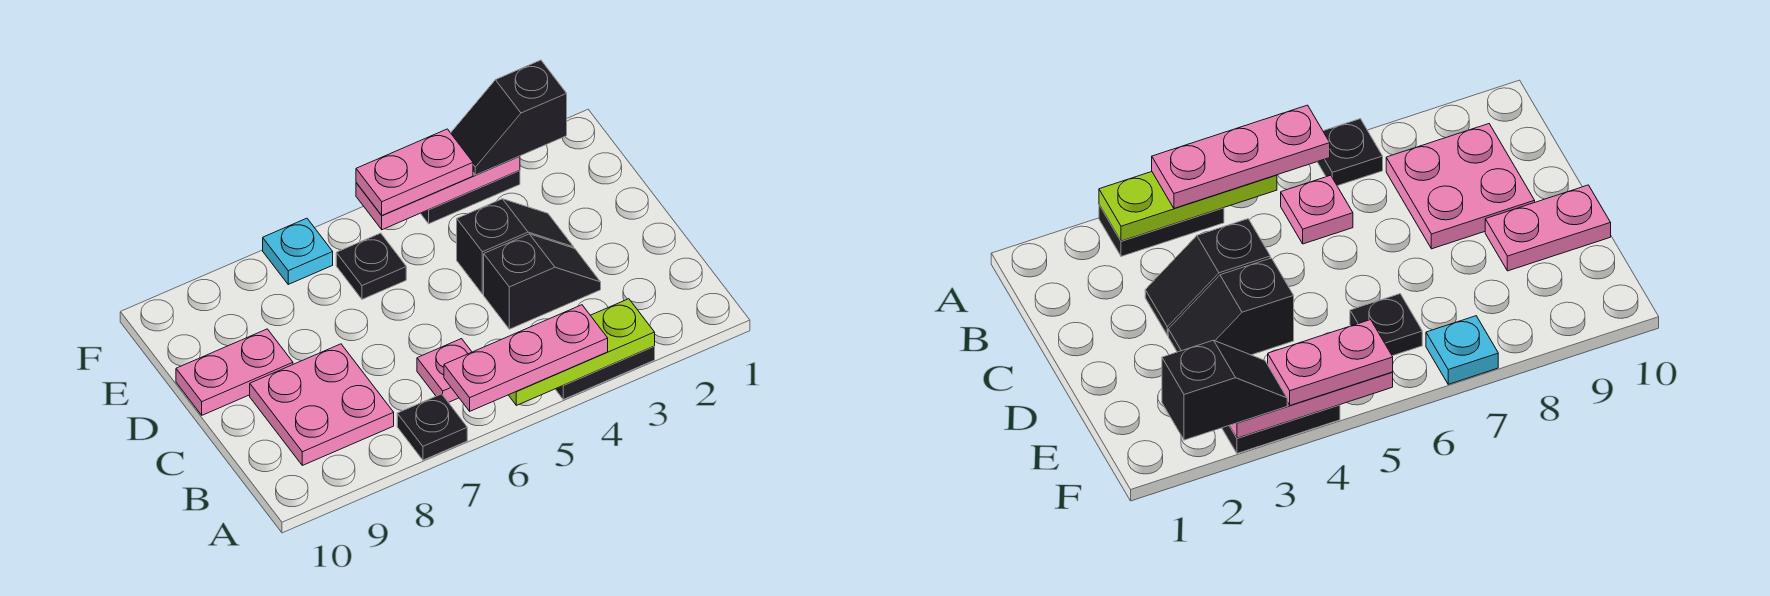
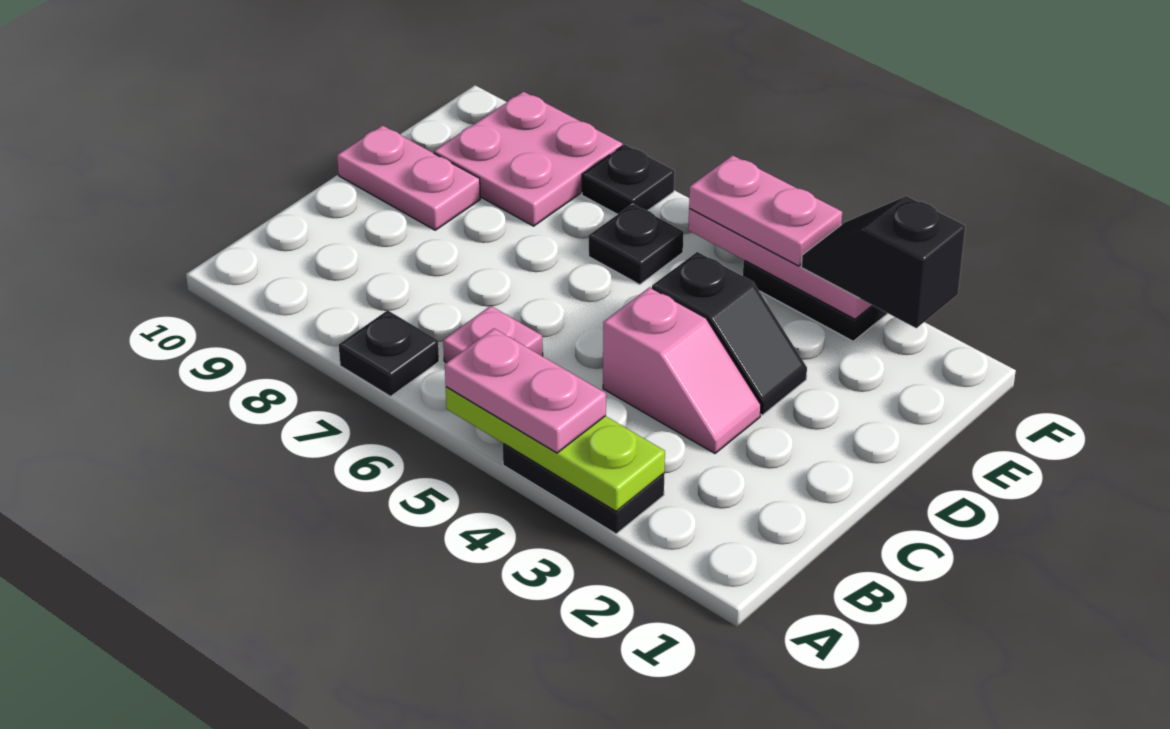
pink plate A4:A6 level 3 -> pink plate A4:A5 level 3
pink plate B8:C9 level 1 -> pink plate E8:F9 level 1
black slope C3:C4 level 1 top 4 -> pink slope C3:C4 level 1 top 4
cyan plate F7 level 1 -> black plate F7 level 1

